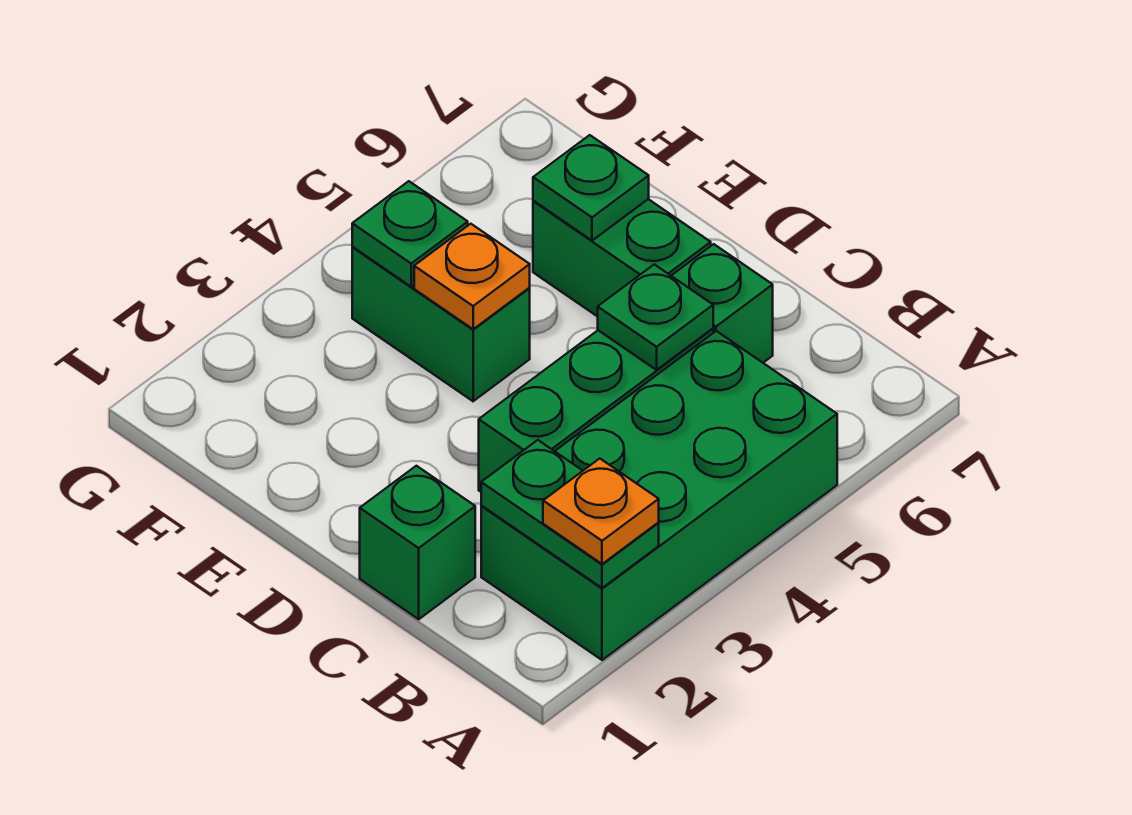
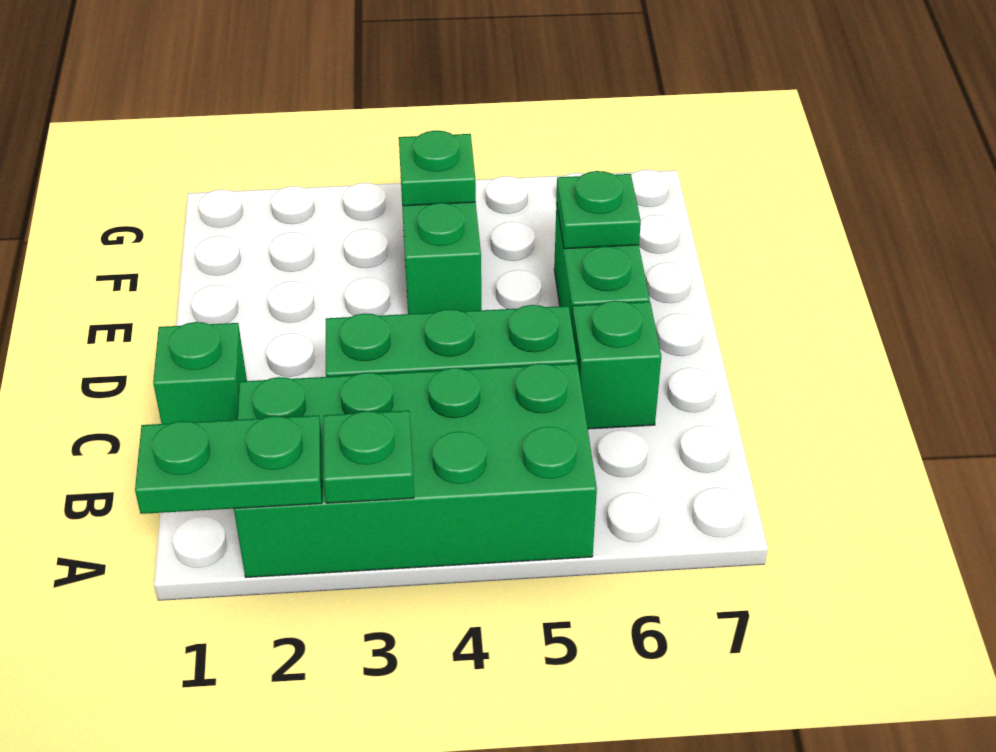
green plate A2:B2 level 2 -> green plate A1:A2 level 2
orange plate A2 level 3 -> none
green plate C5 level 2 -> green plate A3 level 2
orange plate E4 level 2 -> none

